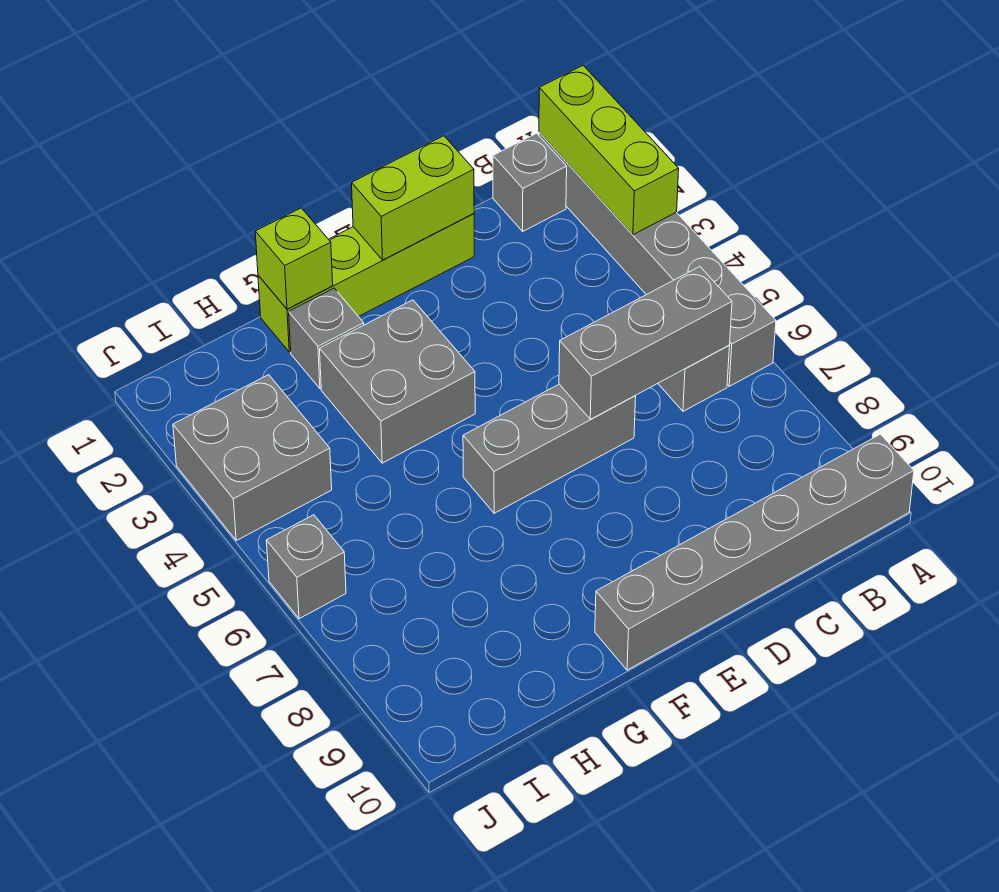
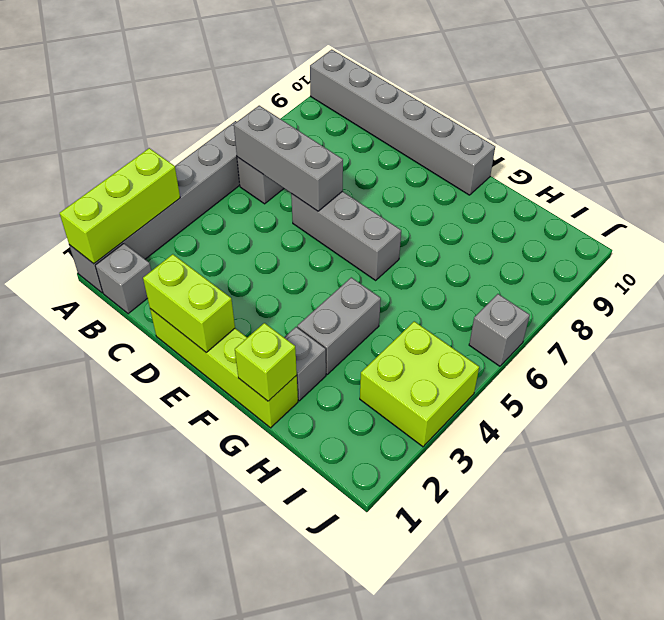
grey brick F3:G4 level 1 -> grey brick G3:G4 level 1
grey brick I3:J4 level 1 -> lime brick I3:J4 level 1

